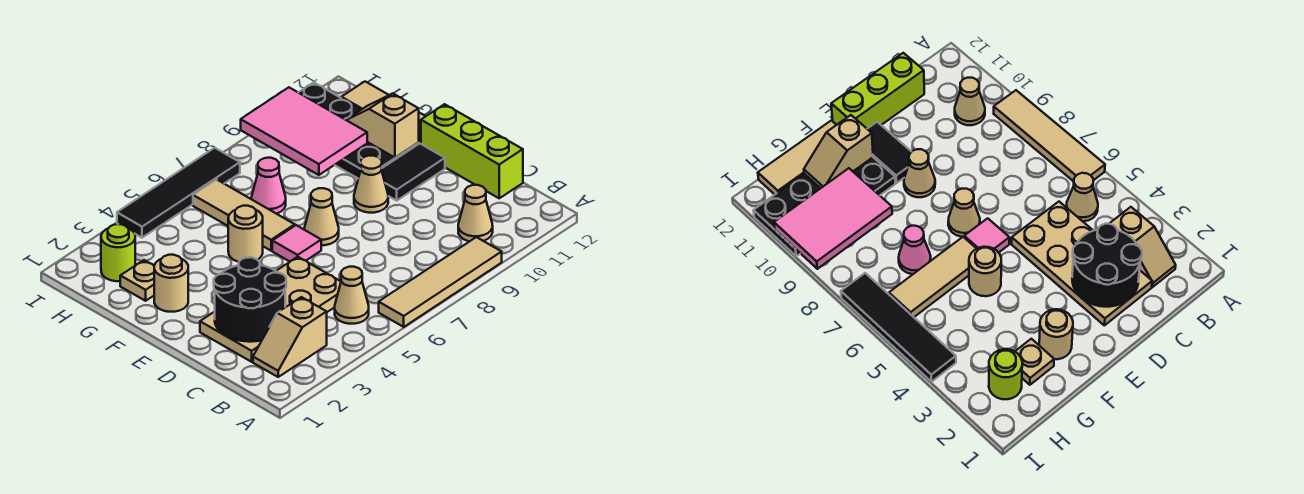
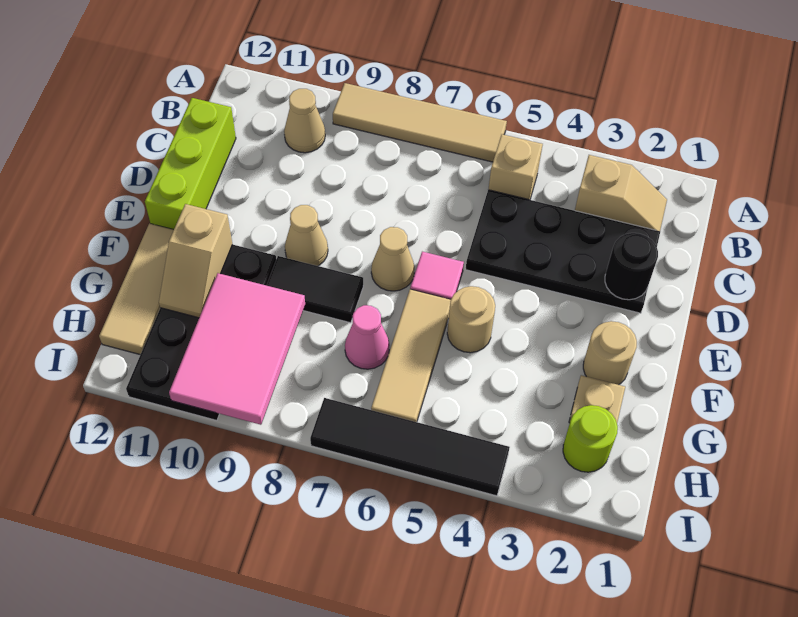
tan cone B5 level 1 -> tan brick B5 level 1
tan plate C2:D5 level 1 -> black plate C2:D5 level 1
black round brick C2:D3 level 2 -> black round brick D2 level 2
black tile E10:E11 level 1 -> black tile F8:F9 level 1

